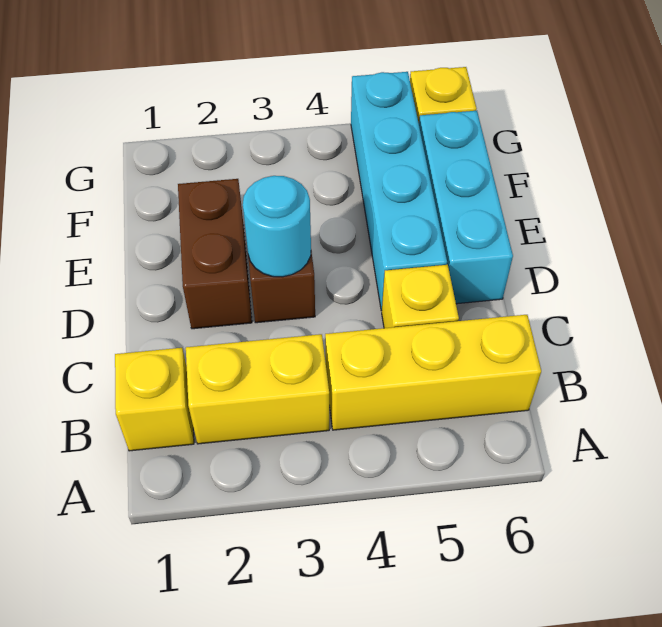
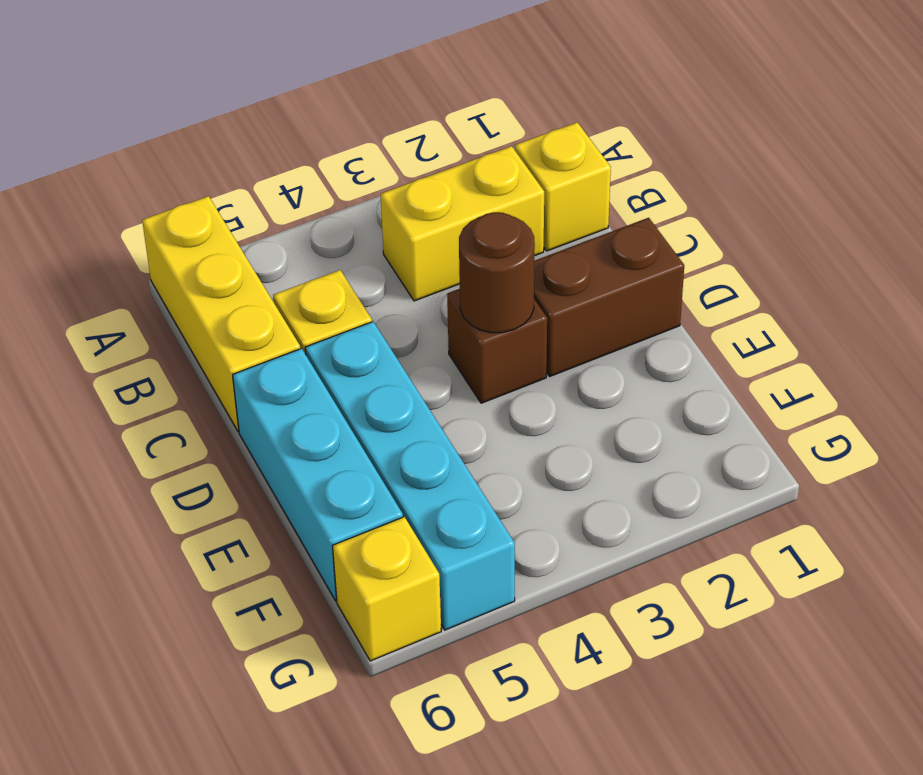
yellow brick B4:B6 level 1 -> yellow brick A6:C6 level 1
brown brick D2:E2 level 1 -> brown brick D1:D2 level 1
cyan round brick D3 level 2 -> brown round brick D3 level 2

